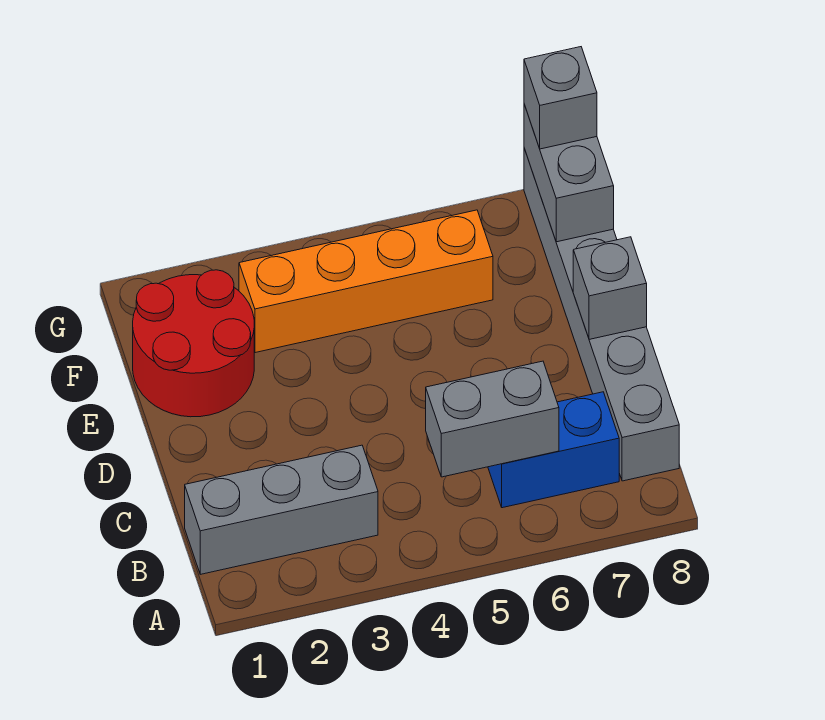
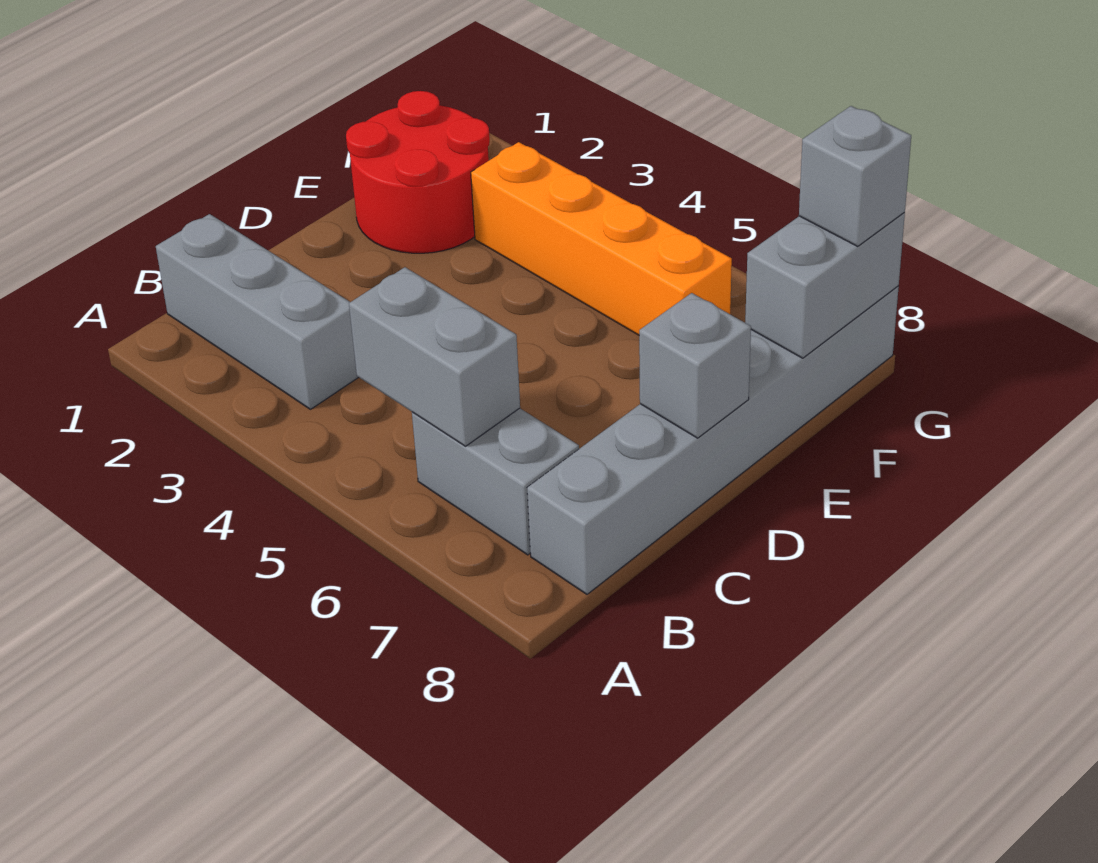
blue brick B6:B7 level 1 -> grey brick B6:B7 level 1

